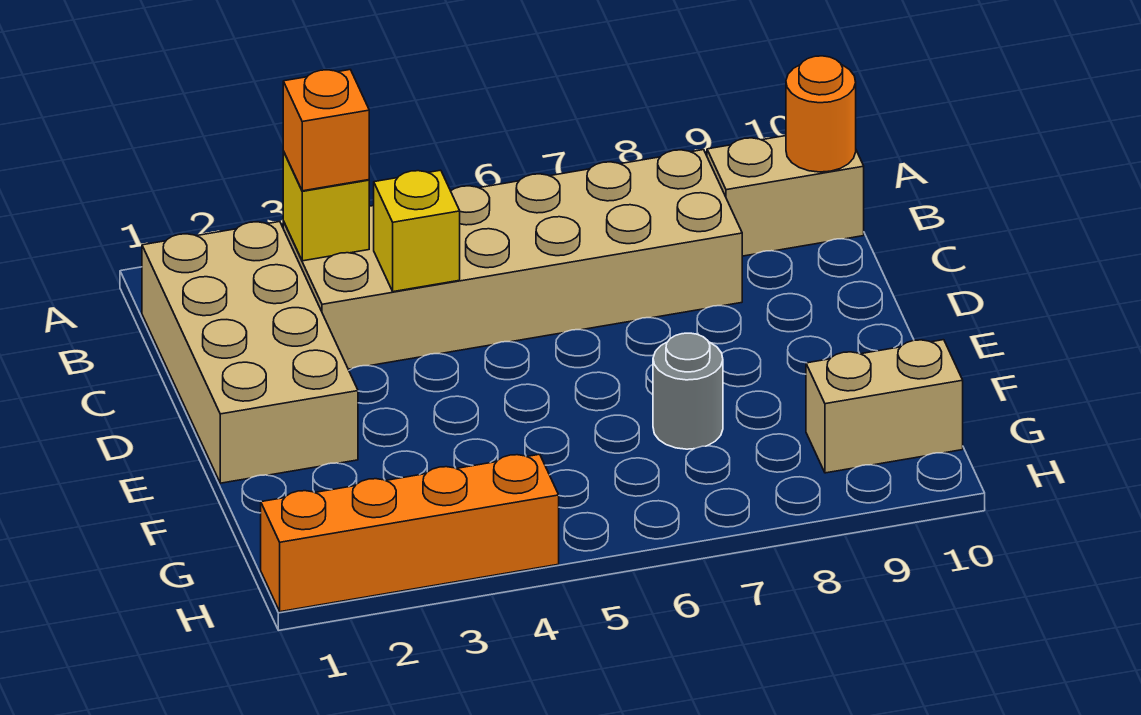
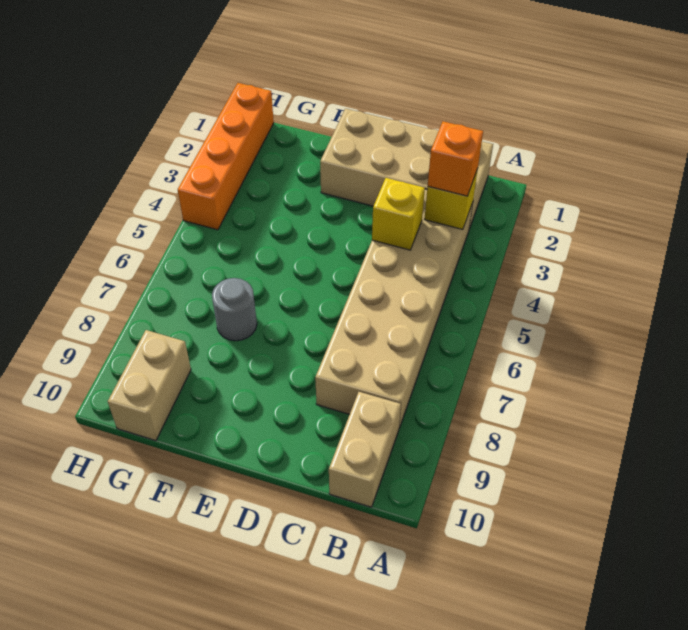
orange round brick B10 level 2 -> none

